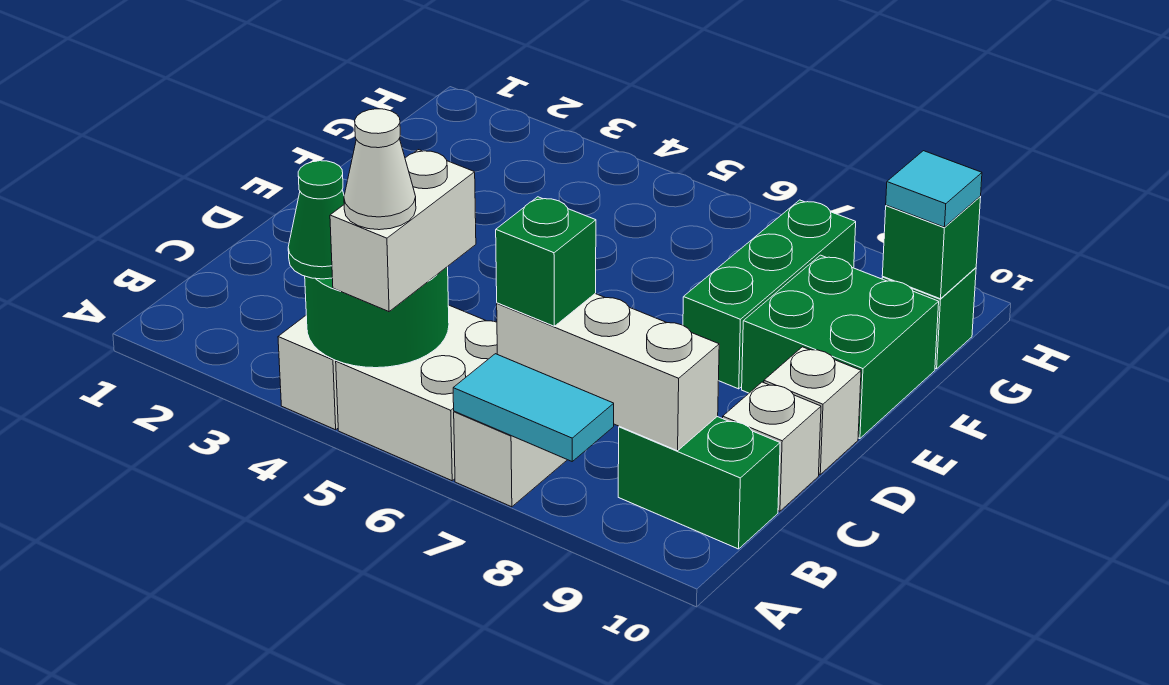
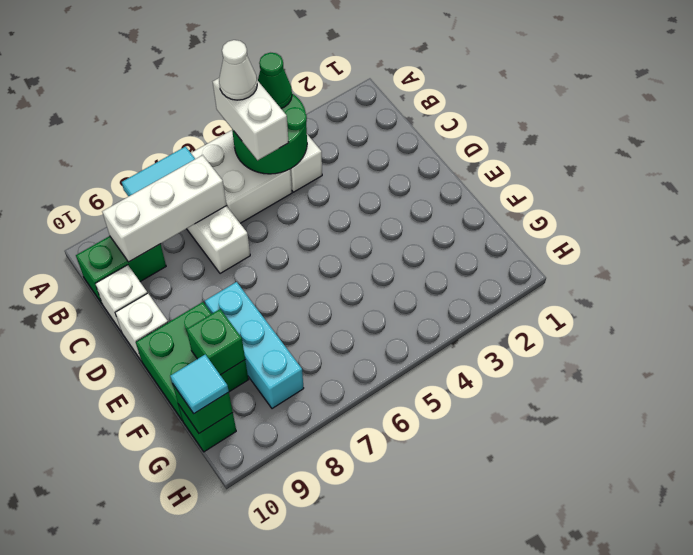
green brick B7 level 3 -> green brick F9 level 2
green brick E8:G8 level 1 -> cyan brick E8:G8 level 1

